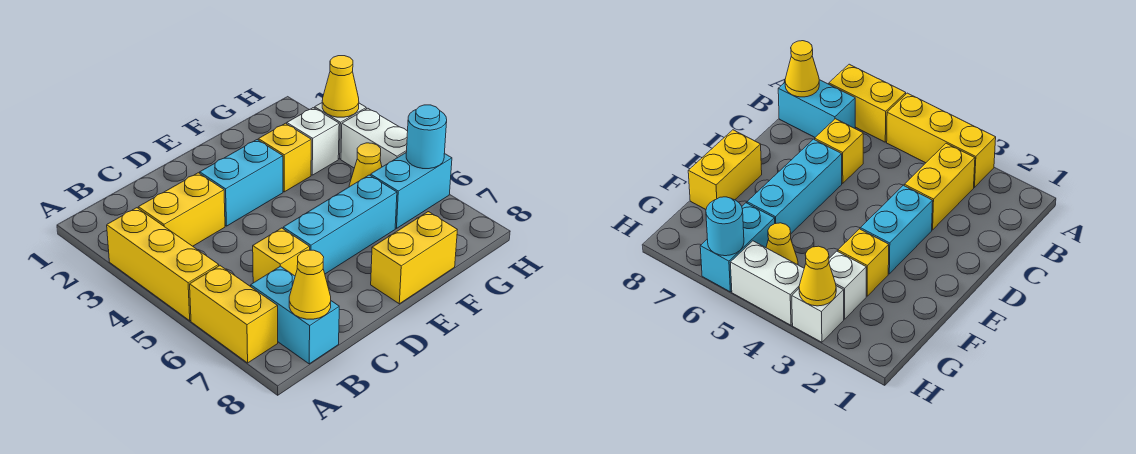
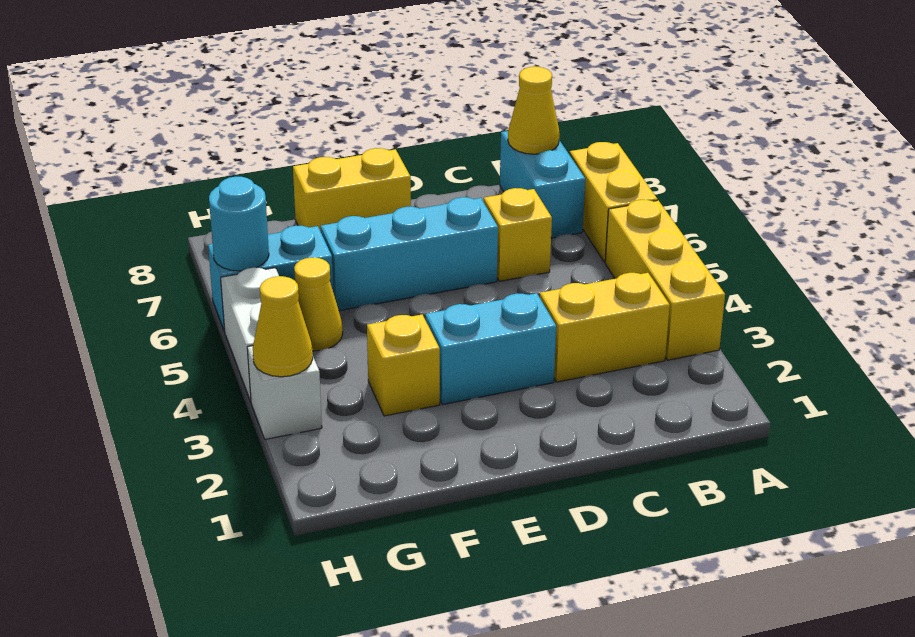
white brick G3 level 1 -> none

